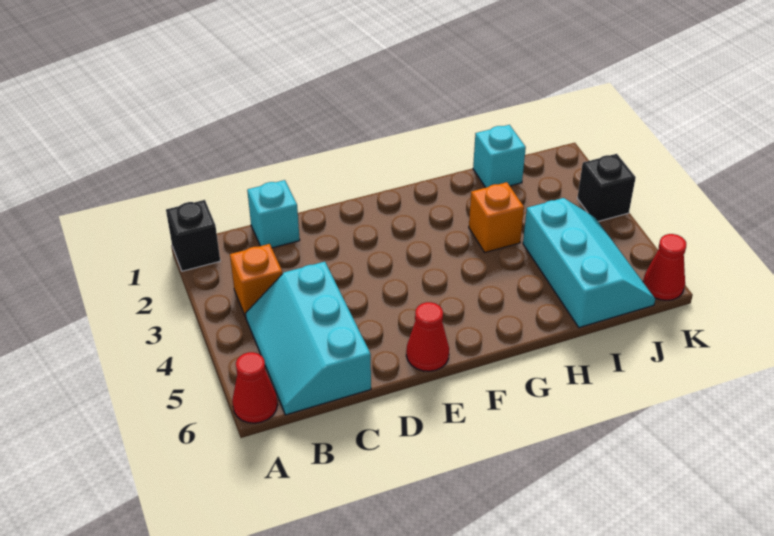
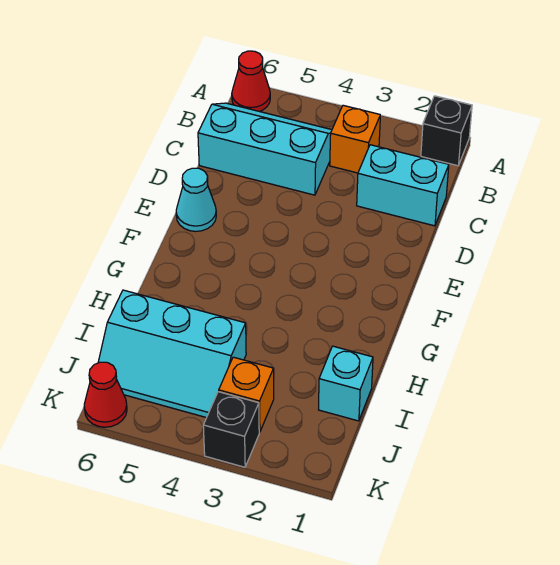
cyan brick C1 level 1 -> cyan brick C1:C2 level 1
red cone E6 level 1 -> cyan cone E6 level 1
orange brick H3 level 1 -> orange brick J3 level 1

